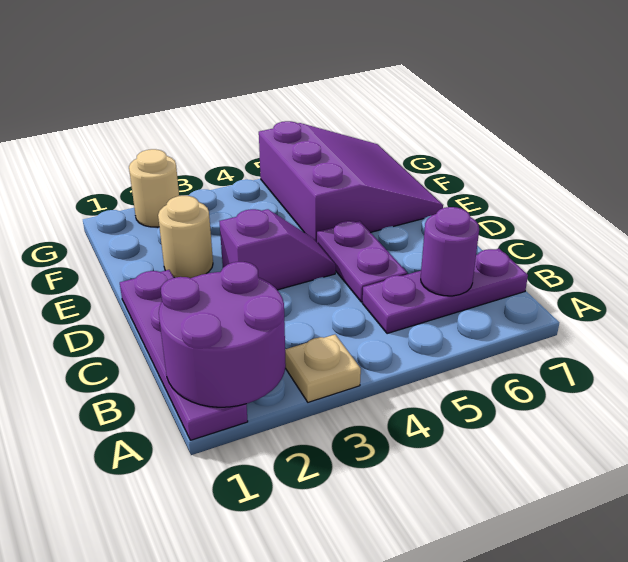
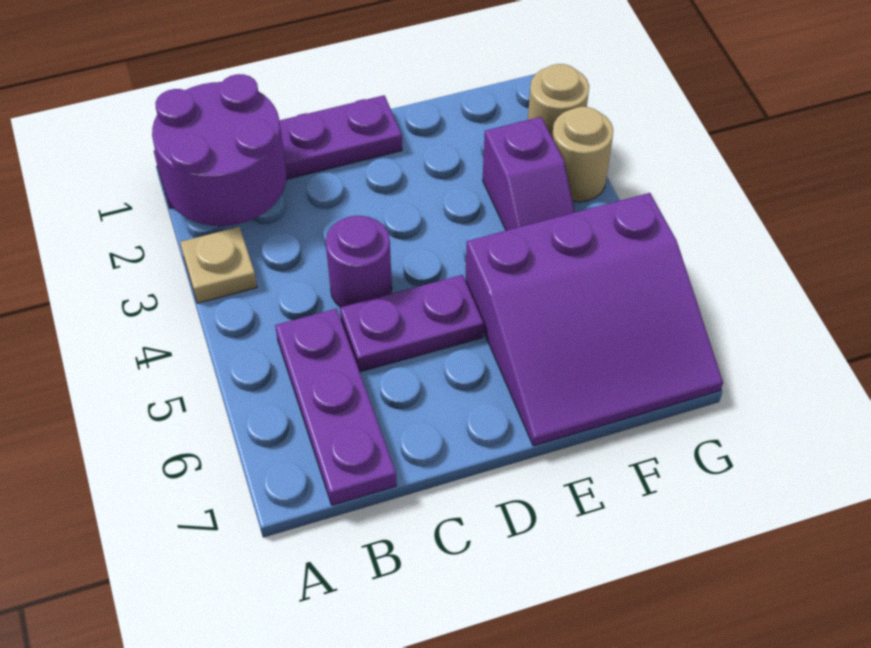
purple round brick B6 level 2 -> purple round brick C4 level 1
purple slope D3:D4 level 1 top 3 -> purple slope F3:F4 level 1 top 3
tan round brick E2 level 1 -> tan round brick G3 level 1

